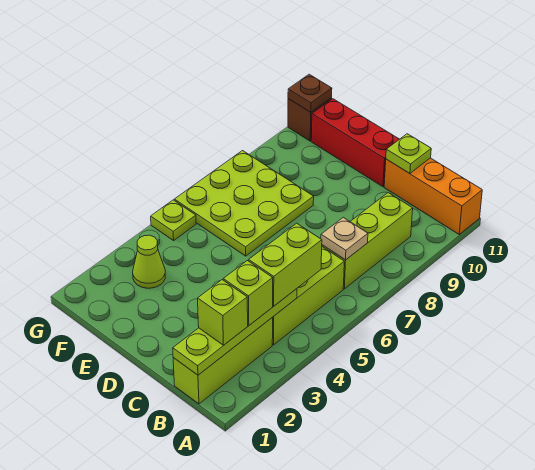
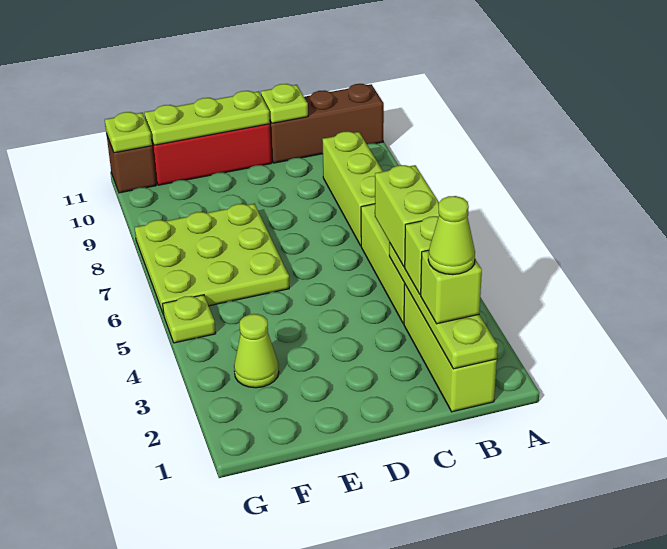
orange brick A11:C11 level 1 -> brown brick A11:C11 level 1
none -> lime cone B2 level 4
tan plate B7 level 2 -> none
none -> lime plate D11:F11 level 2
brown plate G11 level 2 -> lime plate G11 level 2

